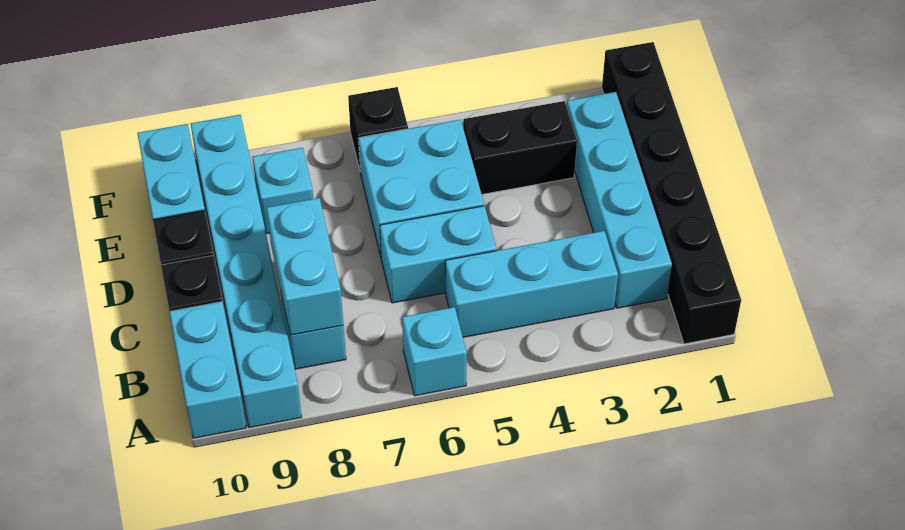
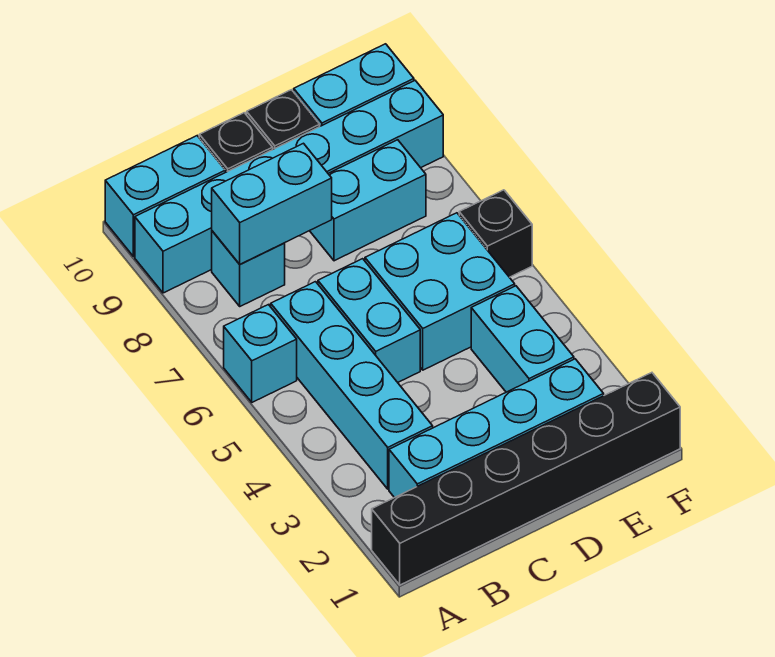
cyan brick B3:B5 level 1 -> cyan brick B3:B6 level 1
black brick E3:E4 level 1 -> cyan brick E3:E4 level 1
cyan brick E8 level 1 -> cyan brick D8:E8 level 1

